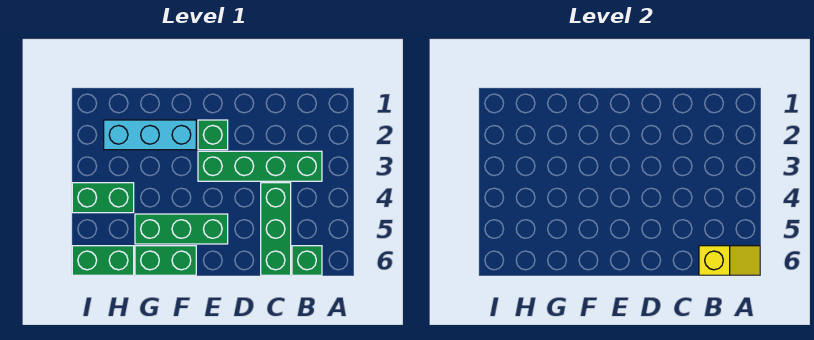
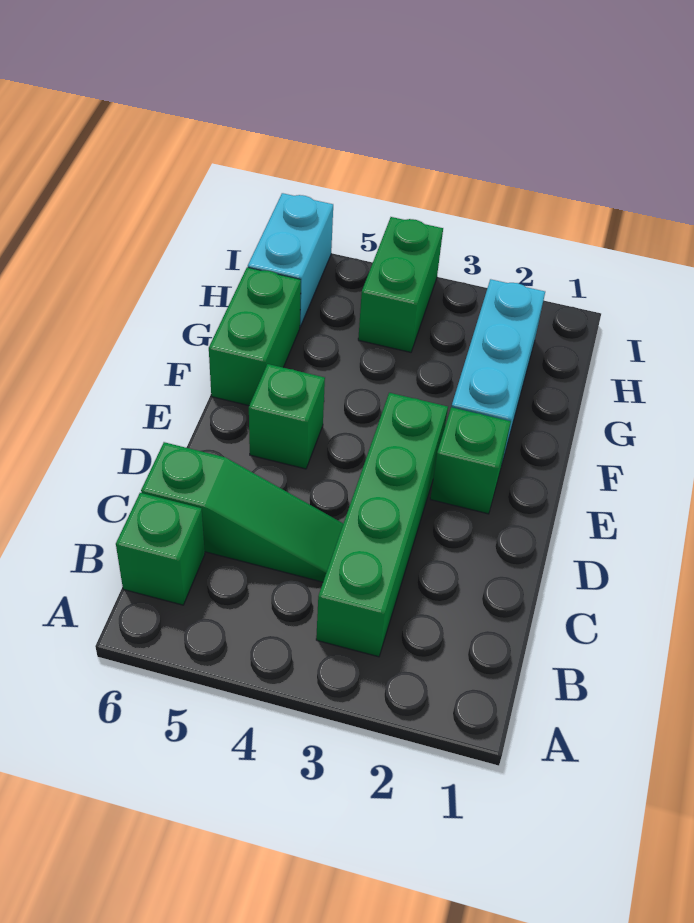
yellow slope A6:B6 level 2 top B -> none
green brick C4:C6 level 1 -> green slope C4:C6 level 1 top 6
green brick E5:G5 level 1 -> green brick E5 level 1
green brick H6:I6 level 1 -> cyan brick H6:I6 level 1

